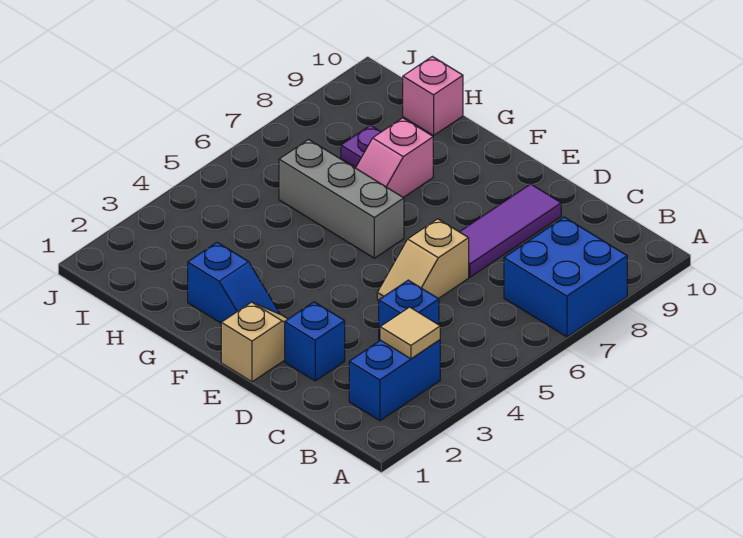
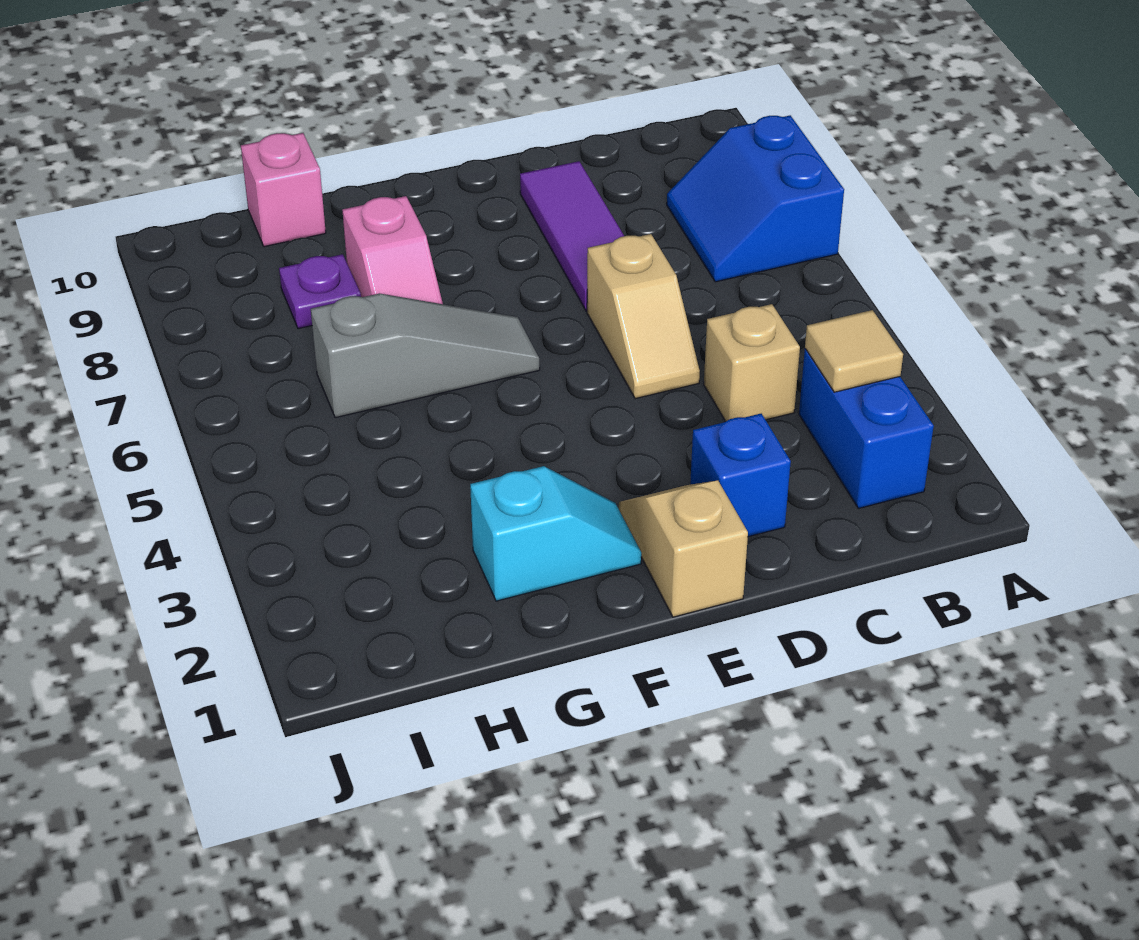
blue brick A7:B8 level 1 -> blue slope A7:B8 level 1 top A
blue brick C4 level 1 -> tan brick C4 level 1
blue slope F2:G2 level 1 top G -> cyan slope F2:G2 level 1 top G
grey brick F6:H6 level 1 -> grey slope F6:H6 level 1 top H

